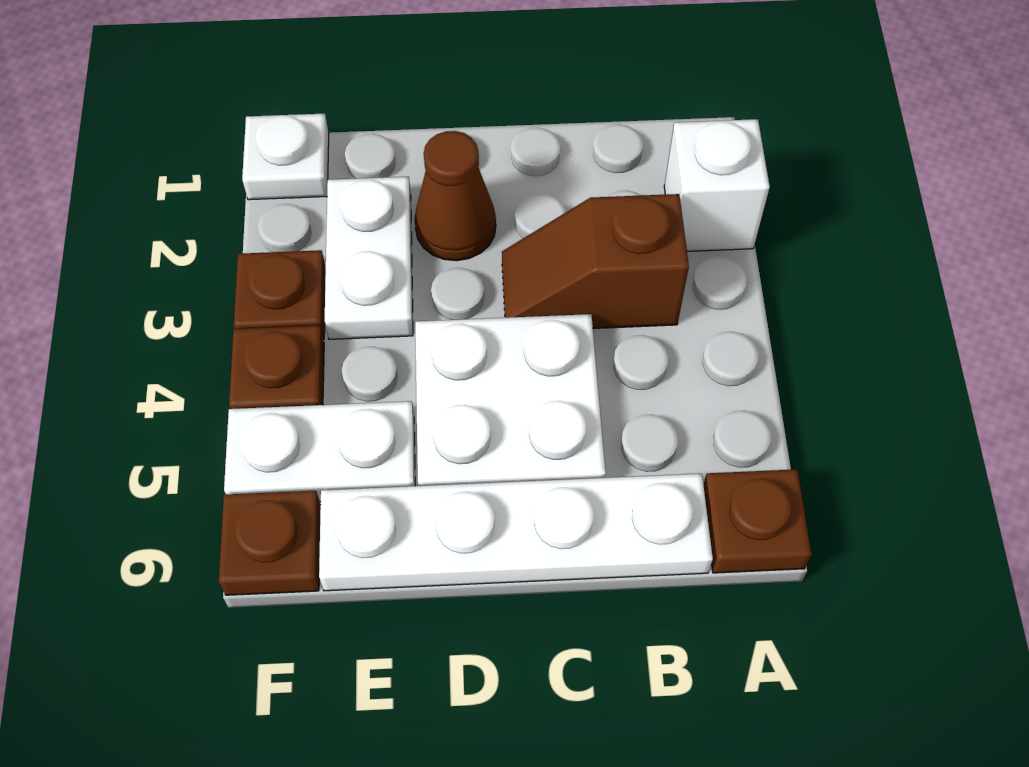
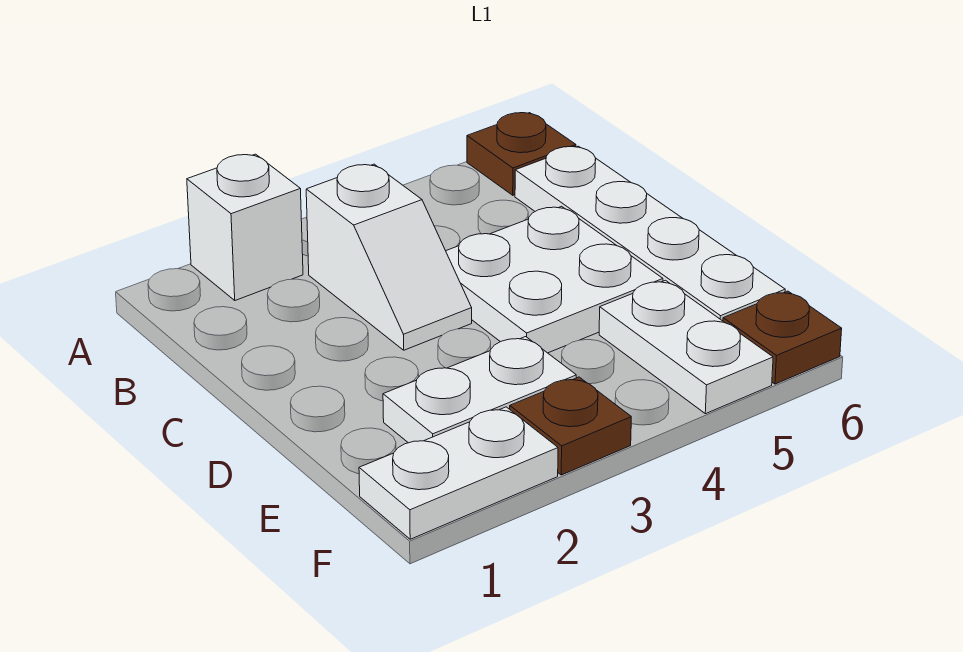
brown slope B3:C3 level 1 top B -> white slope B3:C3 level 1 top B
brown cone D2 level 1 -> none
white plate F1 level 1 -> white plate F1:F2 level 1
brown plate F4 level 1 -> none

